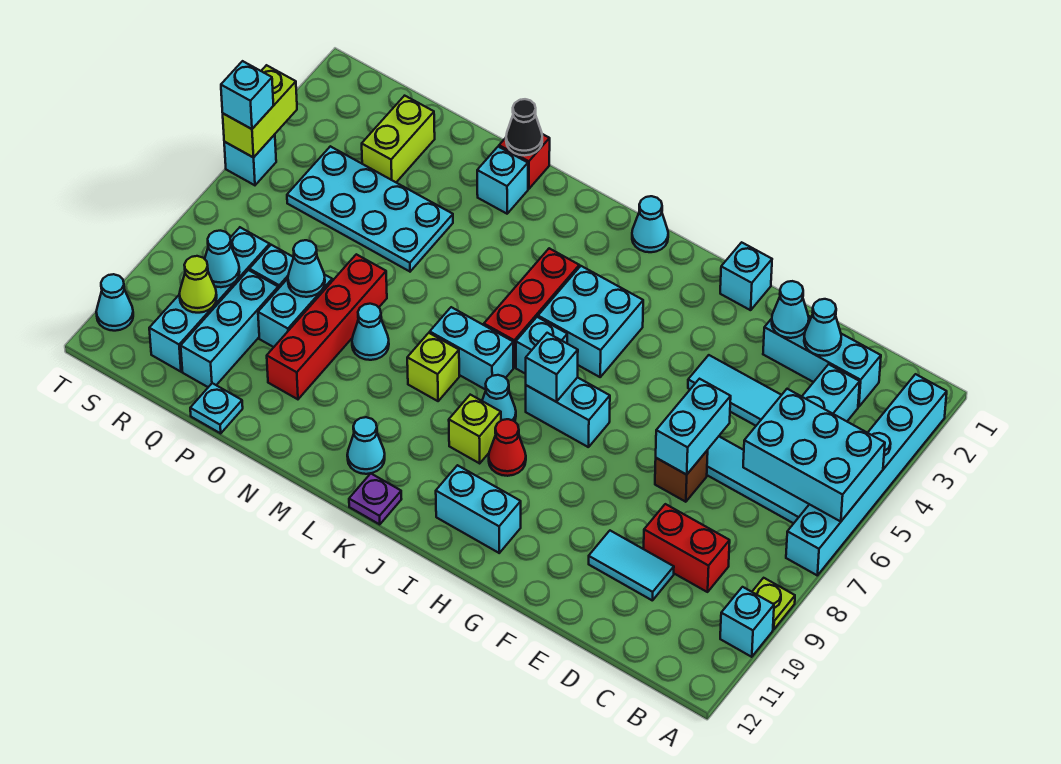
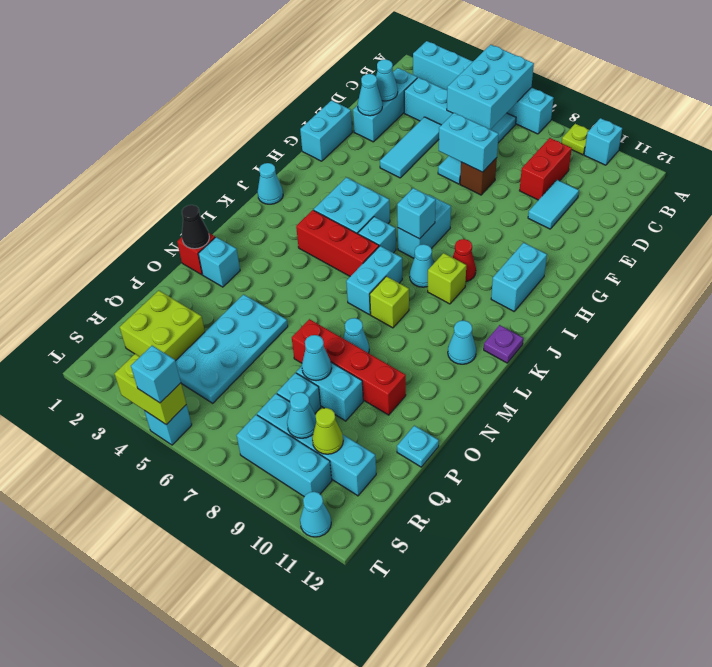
cyan brick G1 level 1 -> cyan brick F1:G1 level 1
lime brick Q2:Q3 level 1 -> lime brick Q2:R3 level 1
cyan brick Q9:Q11 level 1 -> cyan brick S8:S10 level 1

